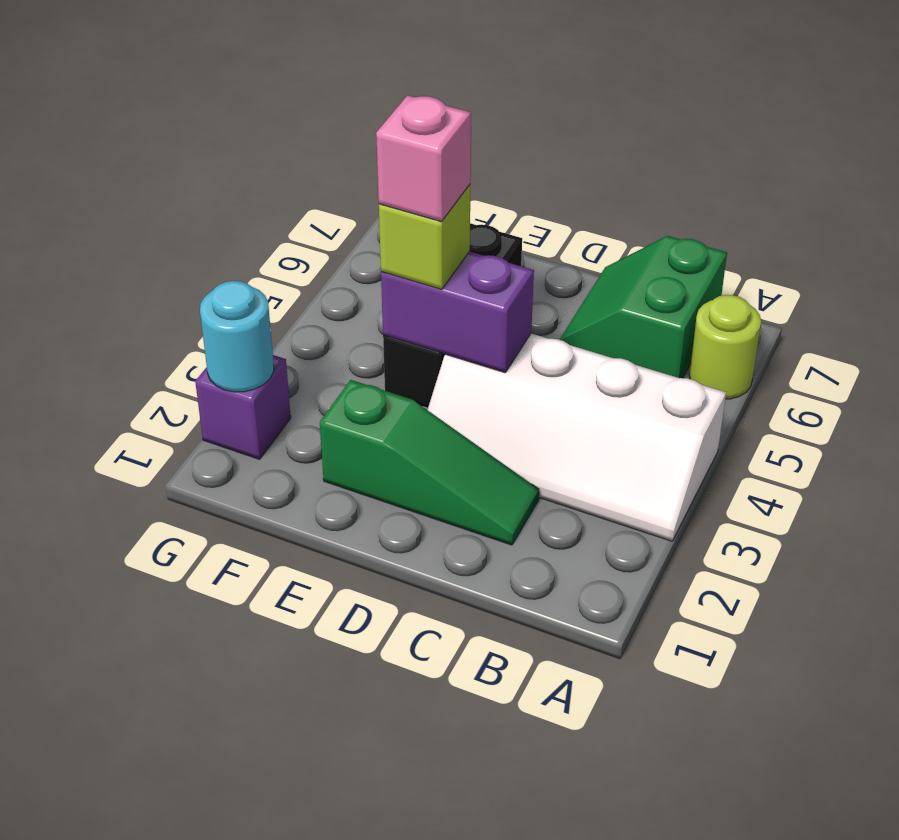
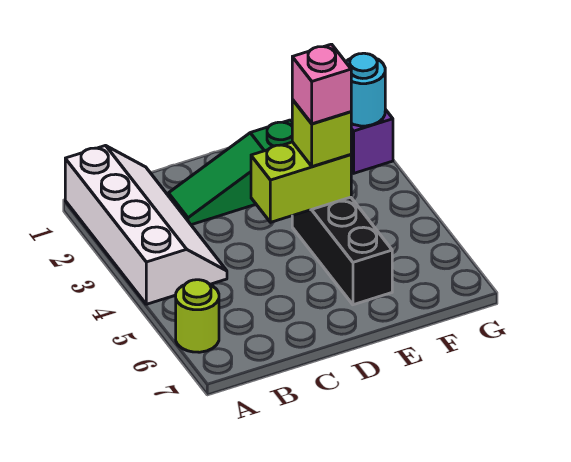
white slope A3:D4 level 1 top 4 -> white slope A1:B4 level 1 top A
green slope B6:C7 level 1 top B -> none
purple brick D4:E4 level 2 -> lime brick D4:E4 level 2

